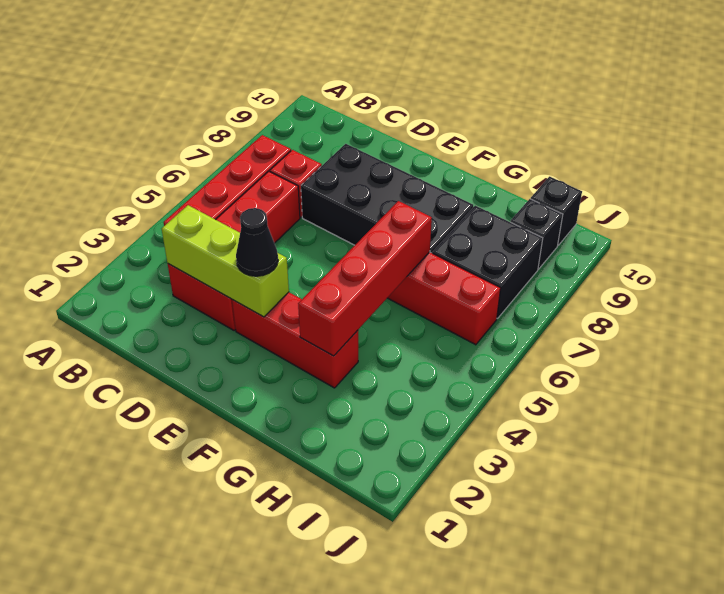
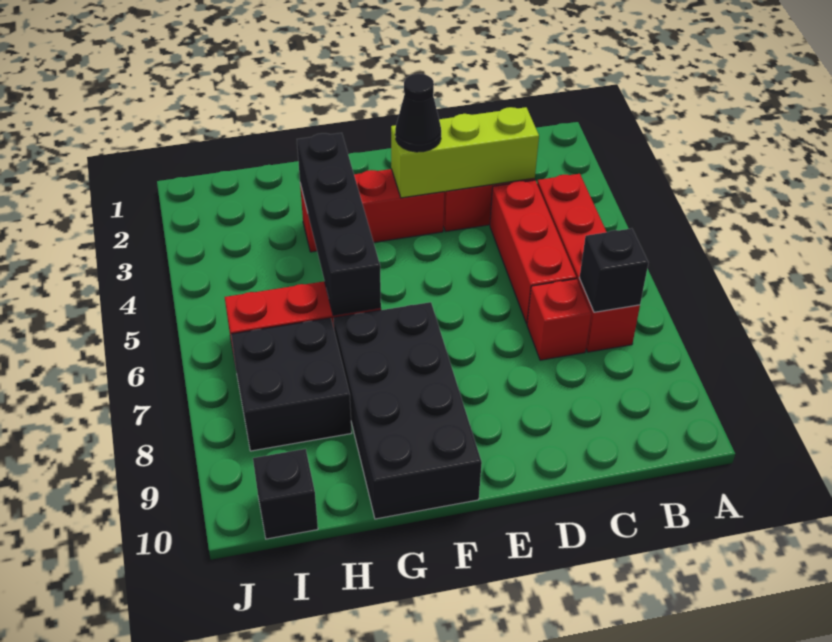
black brick D7:G8 level 1 -> black brick F7:G10 level 1
red brick G3:G6 level 2 -> black brick G3:G6 level 2
black brick I9 level 1 -> black brick B7 level 2

